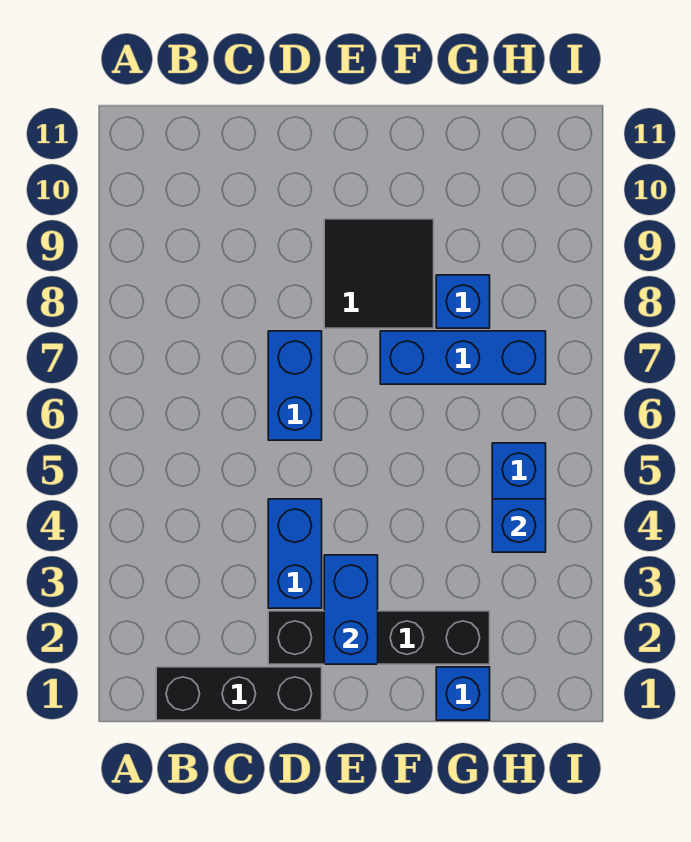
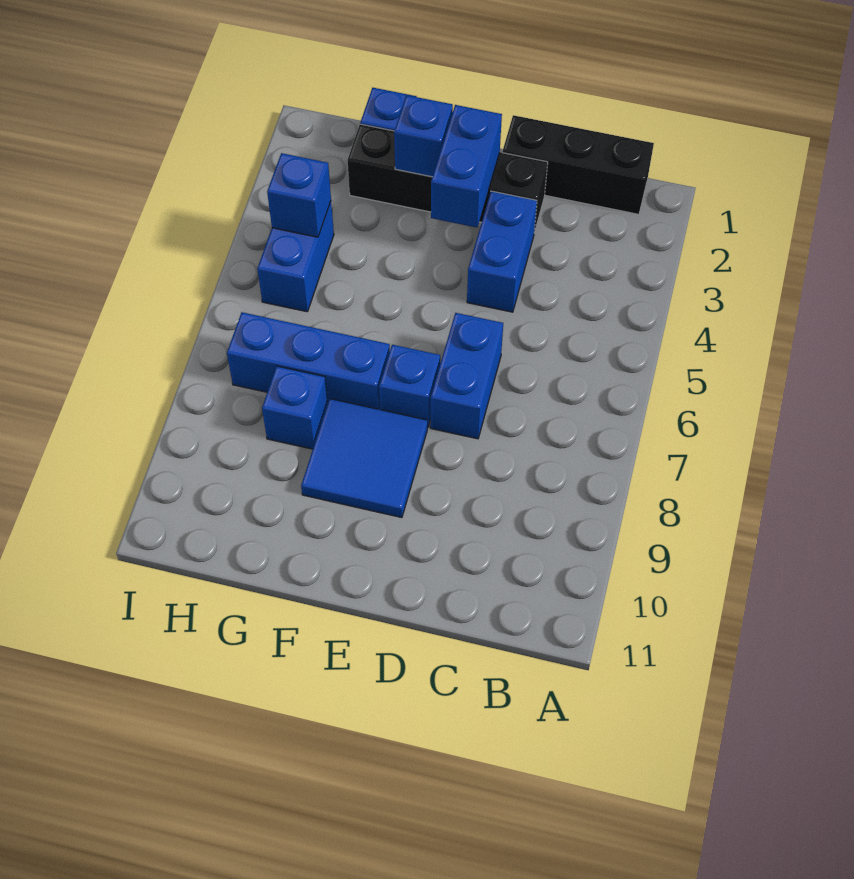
none -> blue brick E7 level 1
black tile E8:F9 level 1 -> blue tile E8:F9 level 1
none -> blue brick F2 level 2

